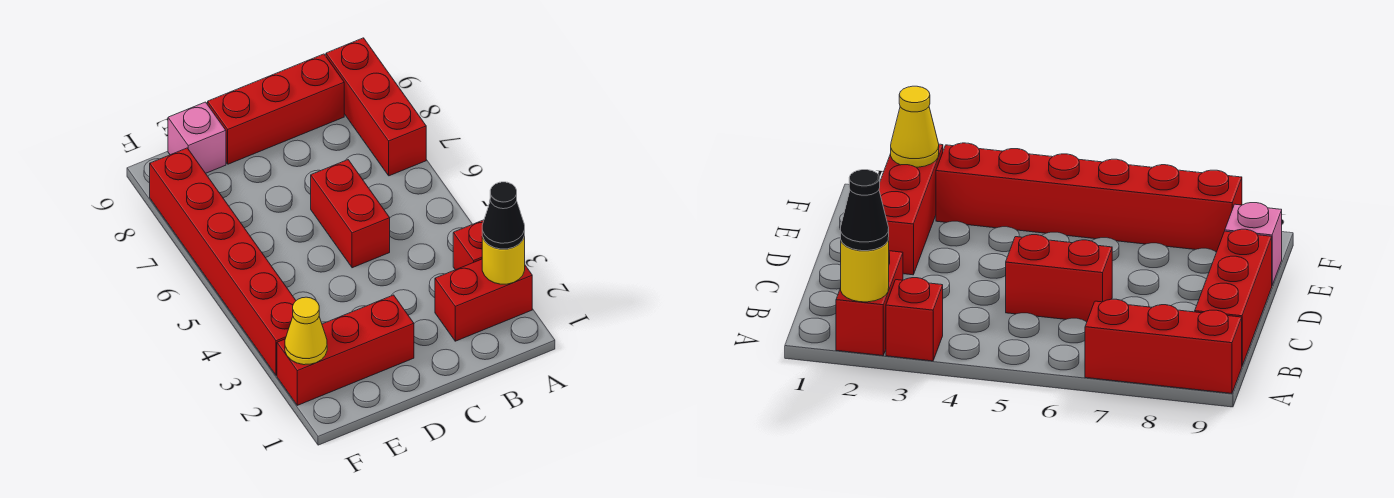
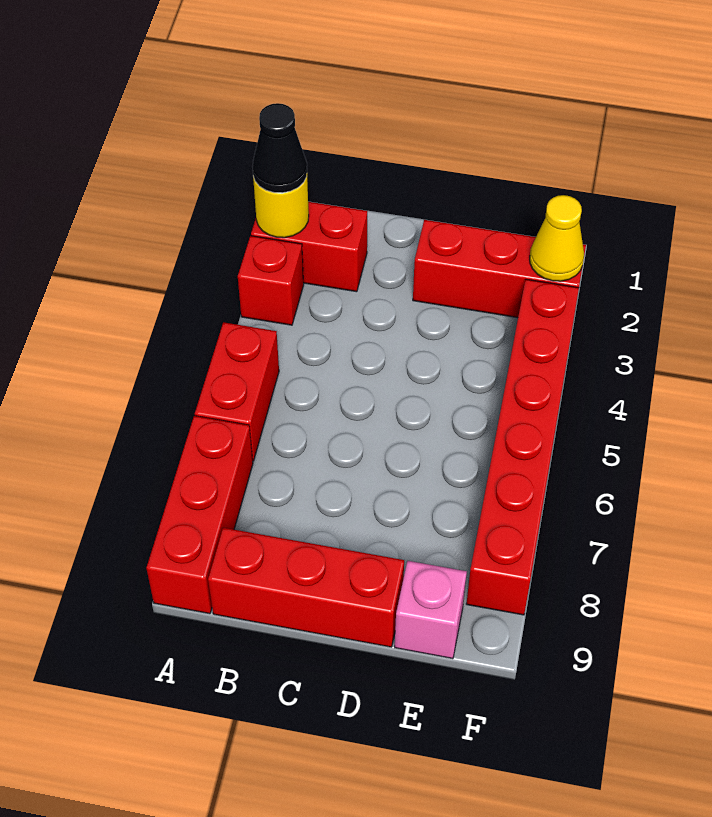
red brick C5:C6 level 1 -> red brick A5:A6 level 1

